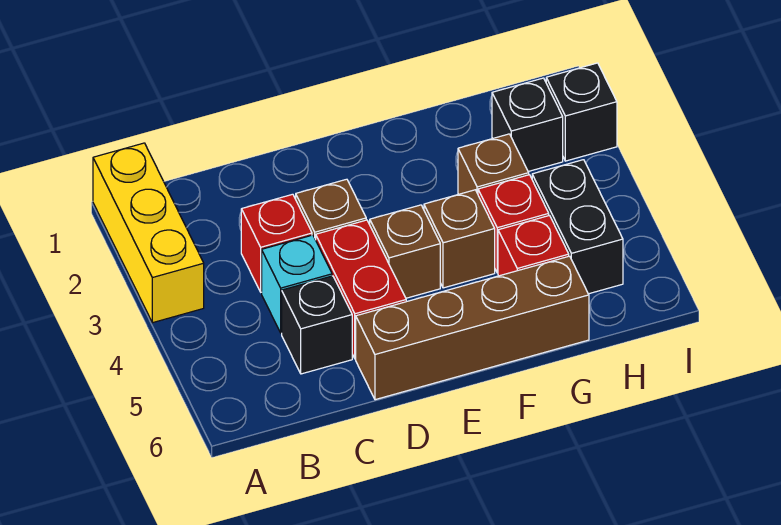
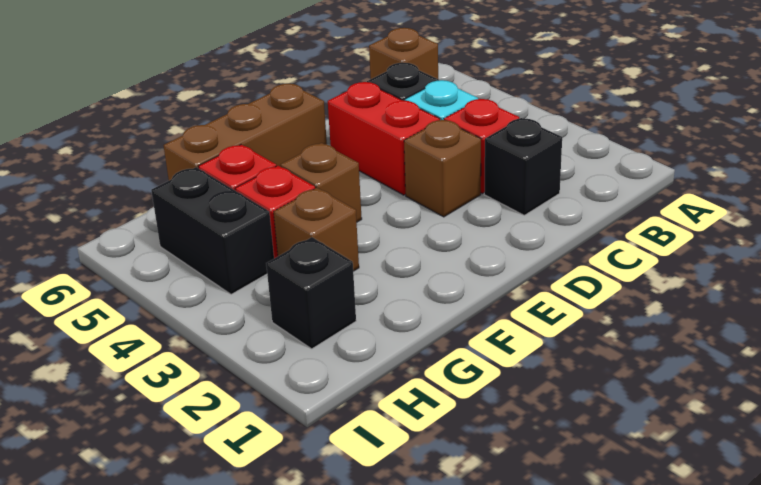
yellow brick A1:A3 level 1 -> none
brown brick D6:G6 level 1 -> brown brick E6:G6 level 1
brown brick E4 level 1 -> brown brick B6 level 1
black brick I2 level 1 -> black brick C2 level 1

